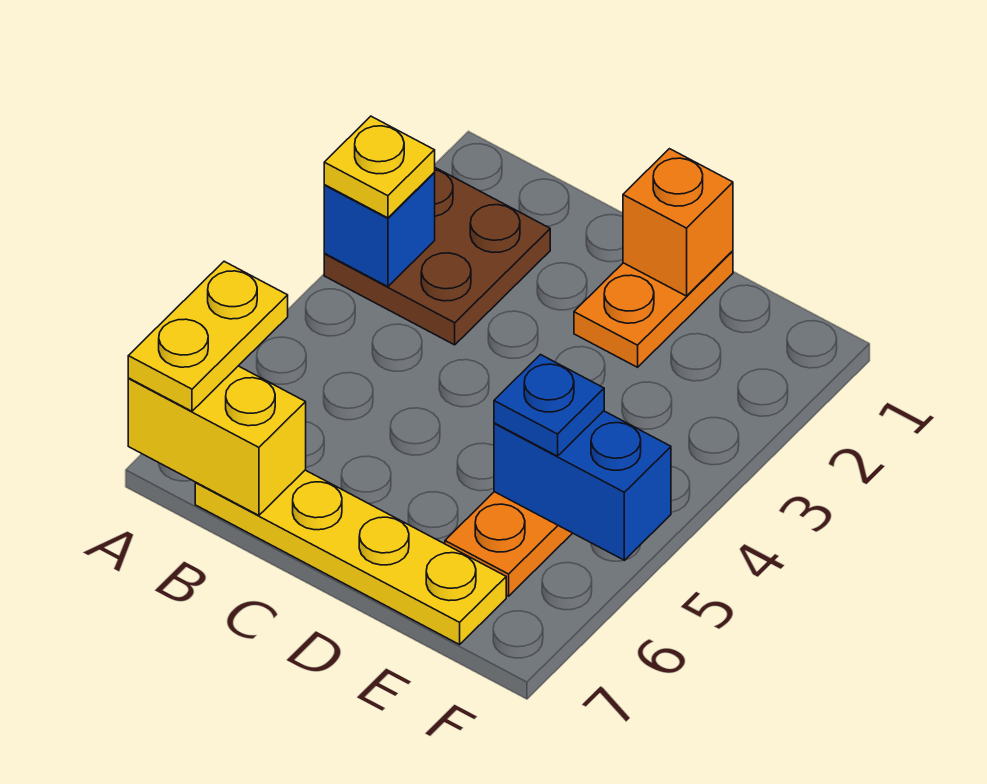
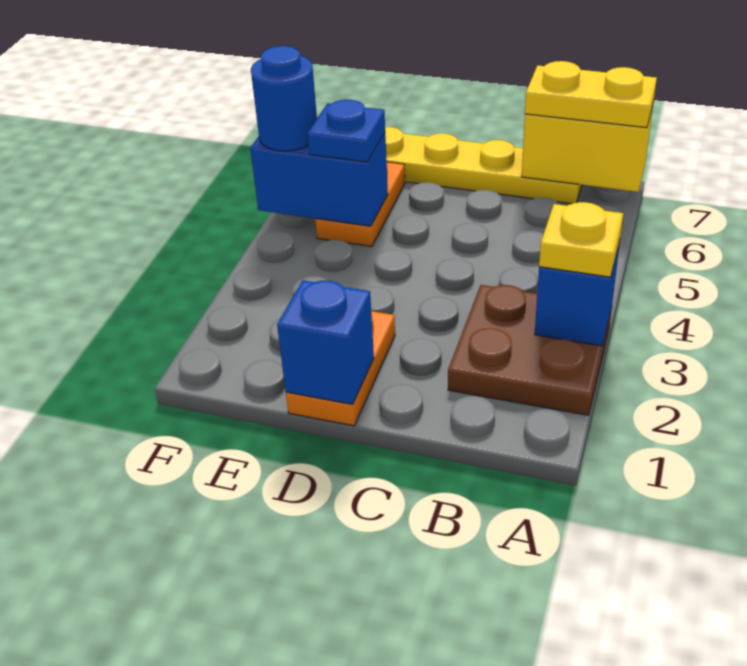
yellow plate A6:A7 level 3 -> yellow plate A7:B7 level 3
orange brick D1 level 2 -> blue brick D1 level 2
none -> blue round brick F5 level 3

